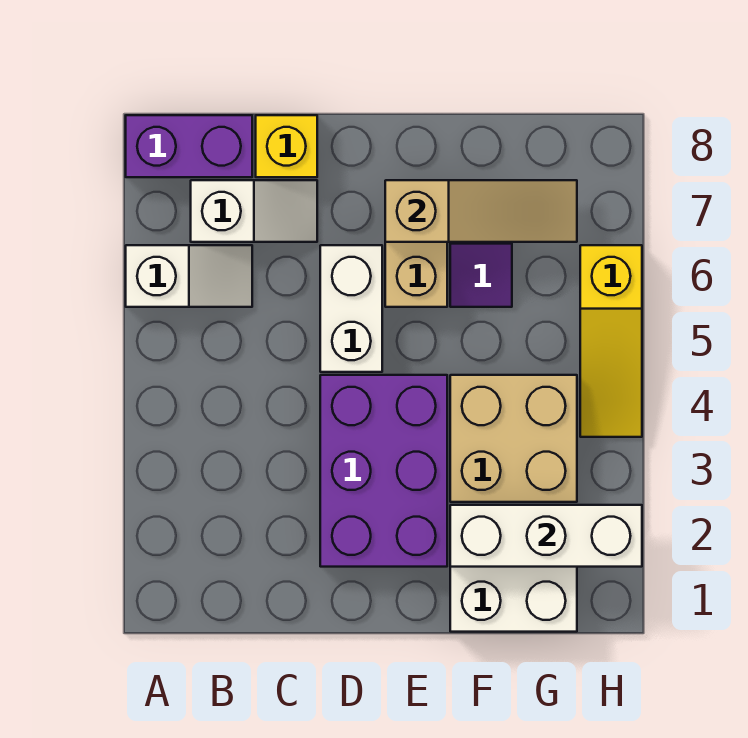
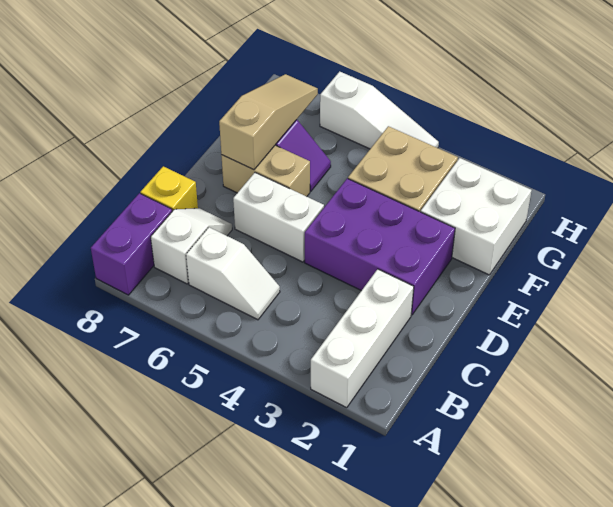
white slope A6:B6 level 1 top A -> white slope B5:B6 level 1 top 6
white brick F2:H2 level 2 -> white brick A2:C2 level 1
yellow slope H4:H6 level 1 top 6 -> white slope H4:H6 level 1 top 6

